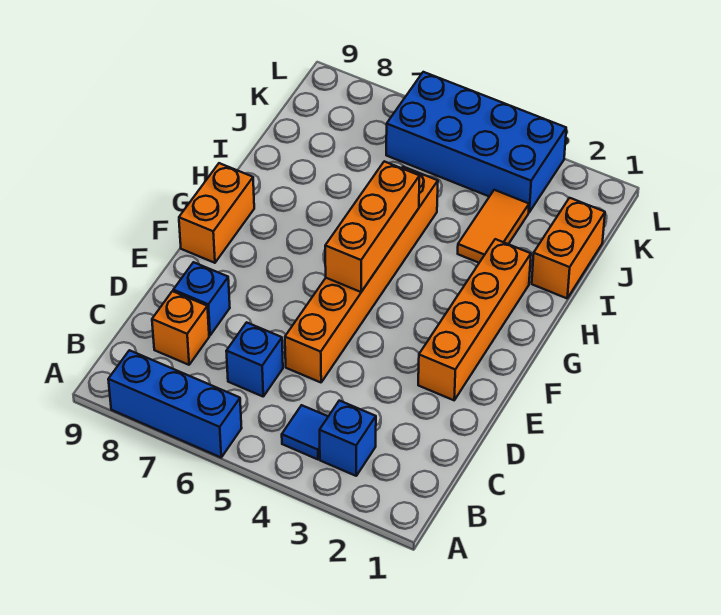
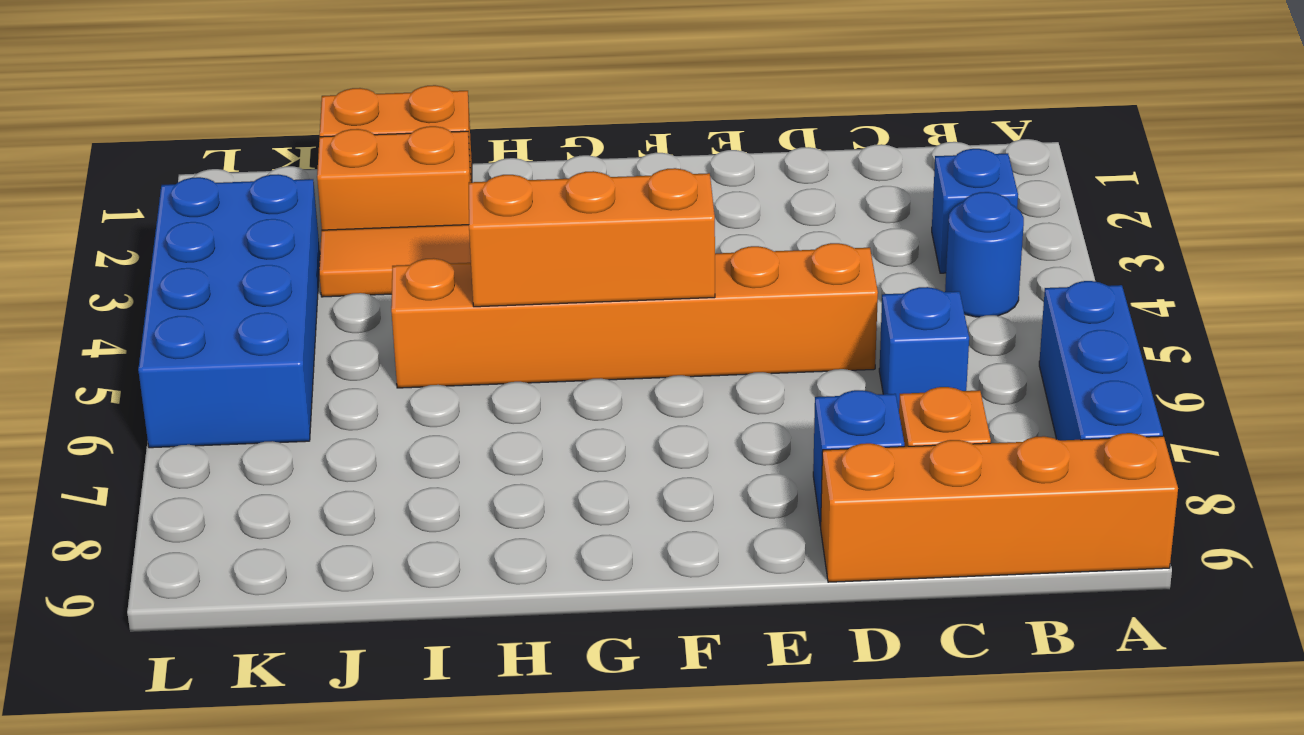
blue tile B4 level 1 -> blue round brick B4 level 1
orange brick E2:H2 level 1 -> orange brick A9:D9 level 1
orange brick F9:G9 level 1 -> orange brick I2:J2 level 1

